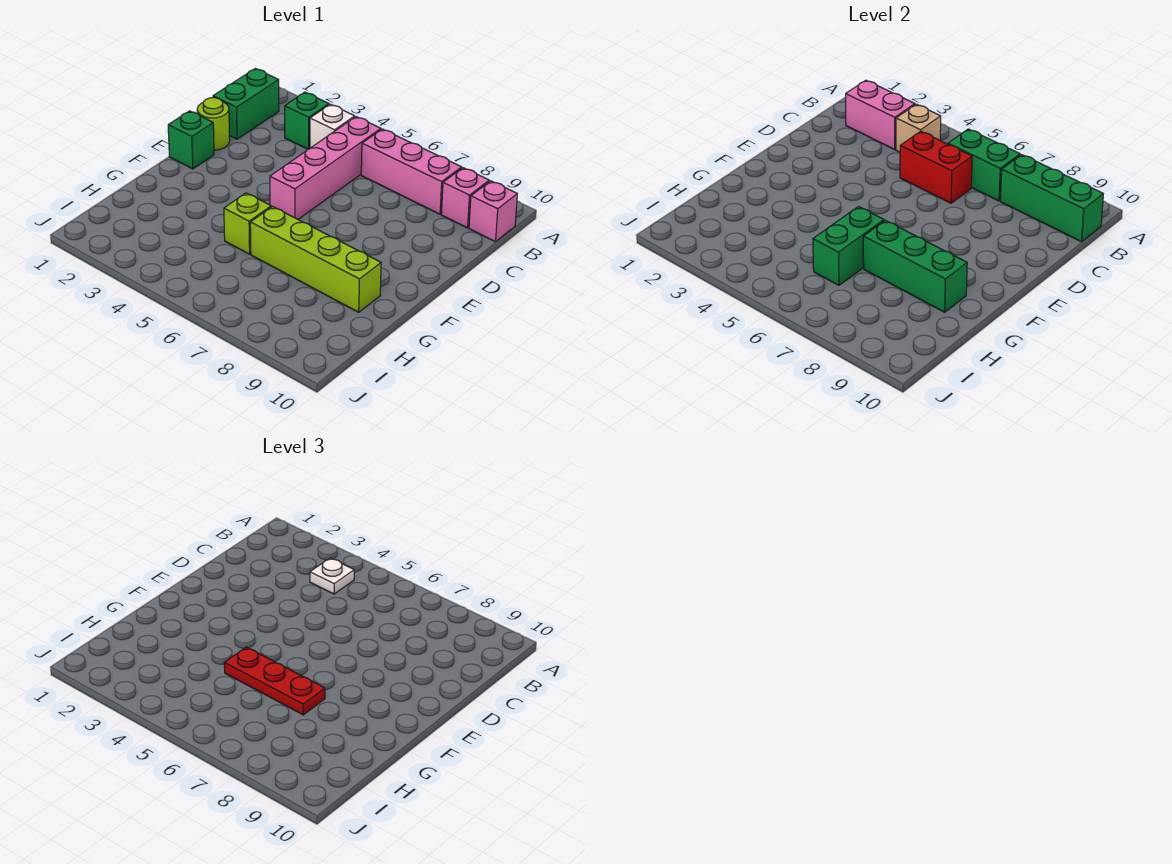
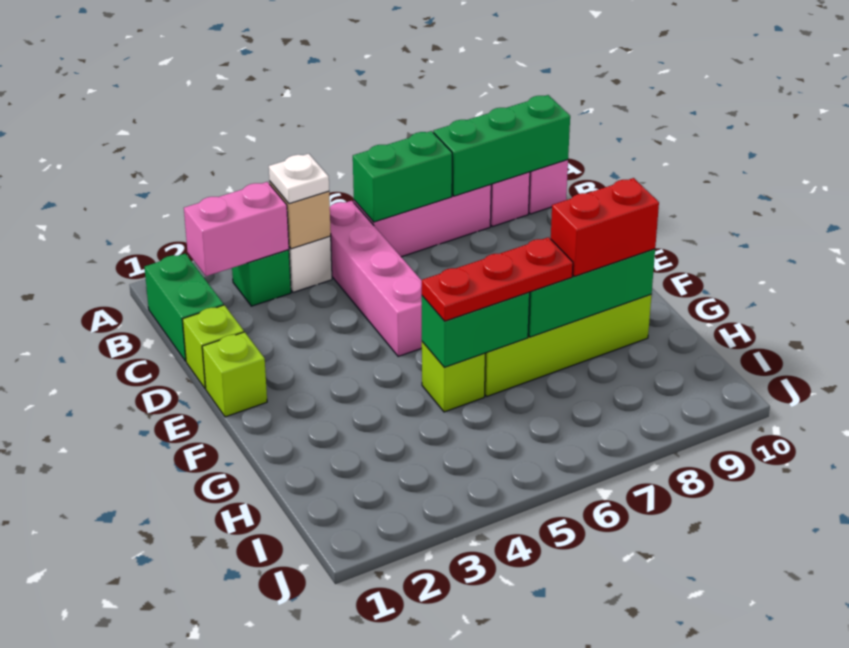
red brick C5:C6 level 2 -> red brick G8:G9 level 3
lime round brick D1 level 1 -> lime brick D1 level 1
green brick E1 level 1 -> lime brick E1 level 1
green brick G6:H6 level 2 -> green brick G5:G6 level 2

